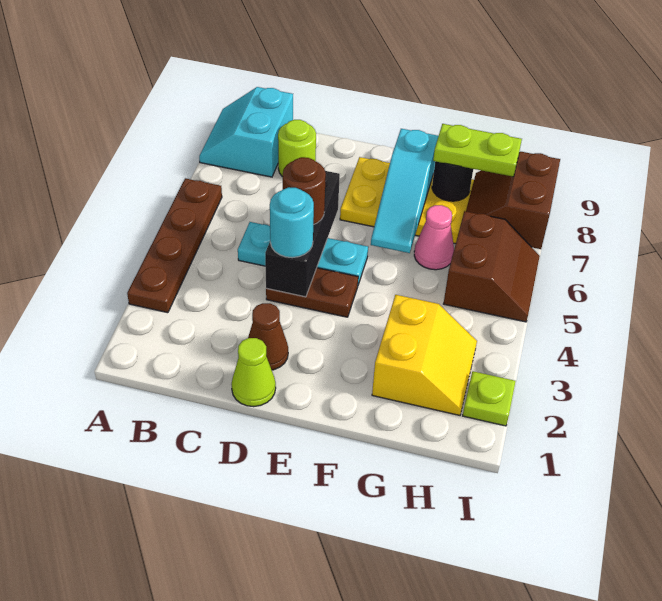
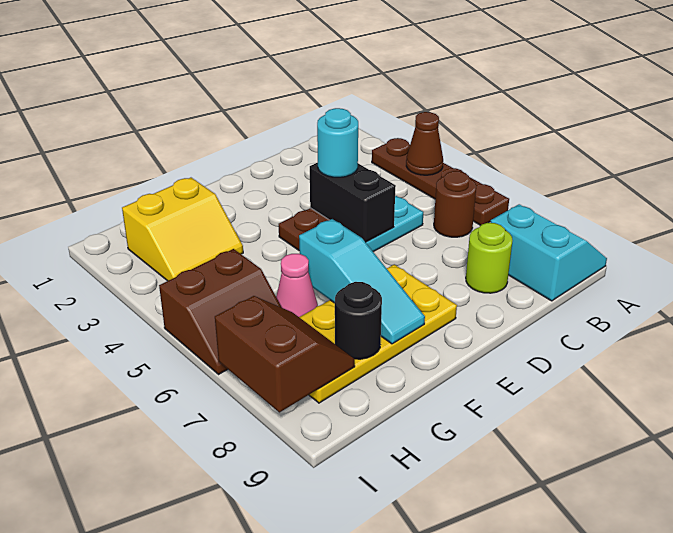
lime cone D1 level 1 -> none
brown cone D2 level 1 -> brown cone A4 level 2
black brick D4:D6 level 2 -> black brick D4:D5 level 2
brown round brick D5 level 3 -> brown round brick B6 level 1
cyan slope F6:F8 level 2 top 8 -> cyan slope F6:F8 level 2 top 6
yellow slope G2:H3 level 1 top G -> yellow slope G2:H3 level 1 top 2
lime plate G8:H8 level 3 -> none
brown slope H5:I6 level 1 top H -> brown slope H5:I6 level 1 top 5
lime plate I2 level 1 -> none

